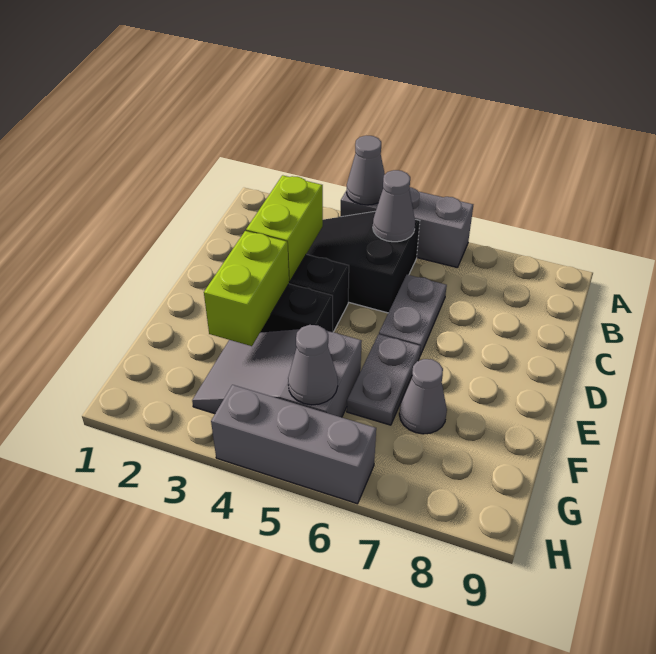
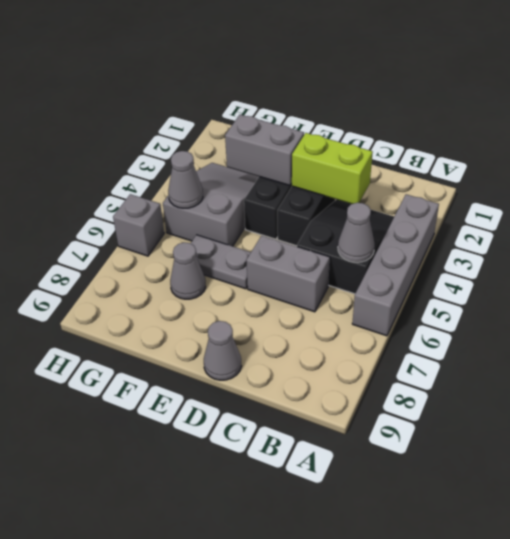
grey brick A4:A6 level 1 -> grey brick A3:A6 level 1
grey cone A4 level 2 -> grey cone D9 level 1
grey plate C6:D6 level 1 -> grey brick C6:D6 level 1
lime brick E3:F3 level 2 -> grey brick E3:F3 level 2
grey brick H4:H6 level 1 -> grey brick H6 level 1

